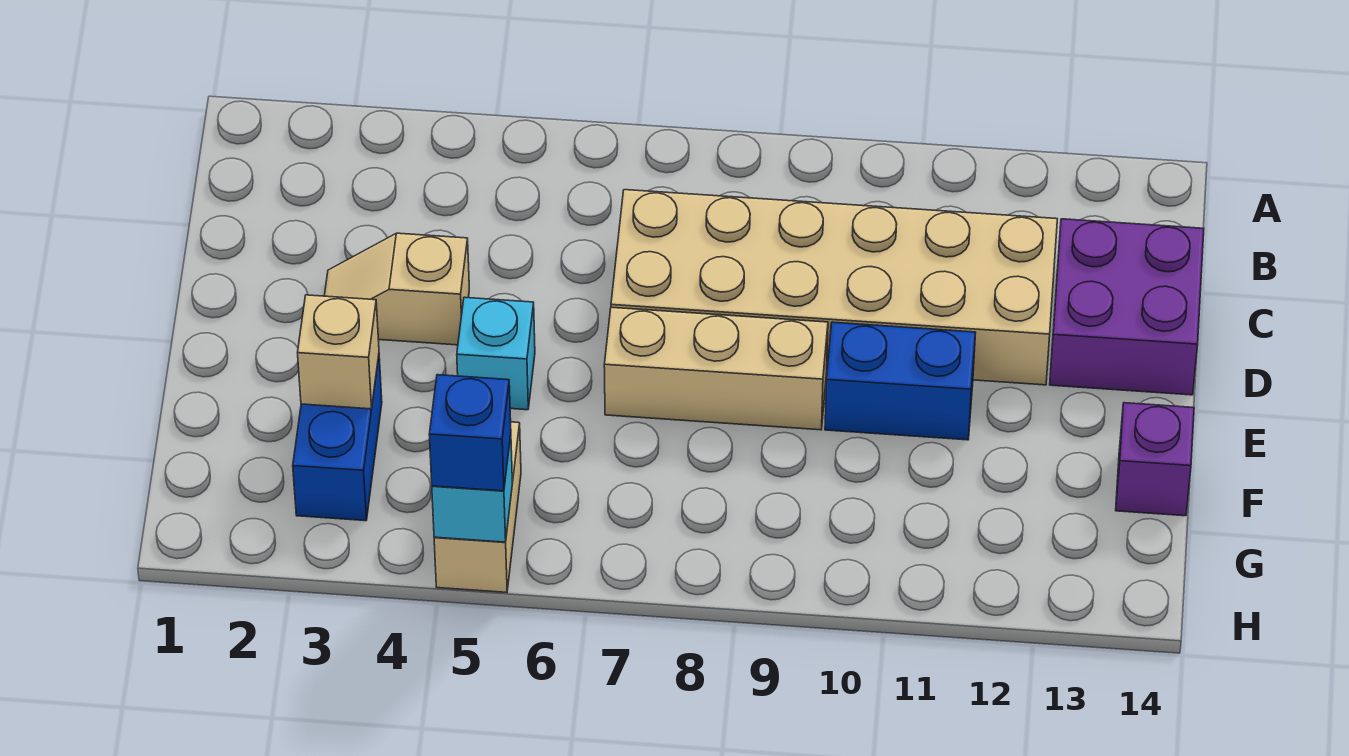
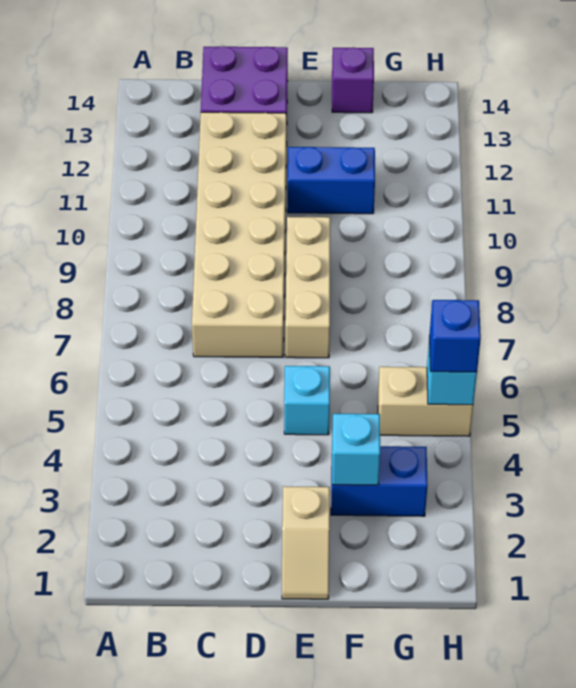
tan slope D3:D4 level 1 top 4 -> tan slope E1:E2 level 1 top 2
blue brick E10:E11 level 1 -> blue brick E11:F11 level 1
tan brick F3 level 2 -> cyan brick F3 level 2

